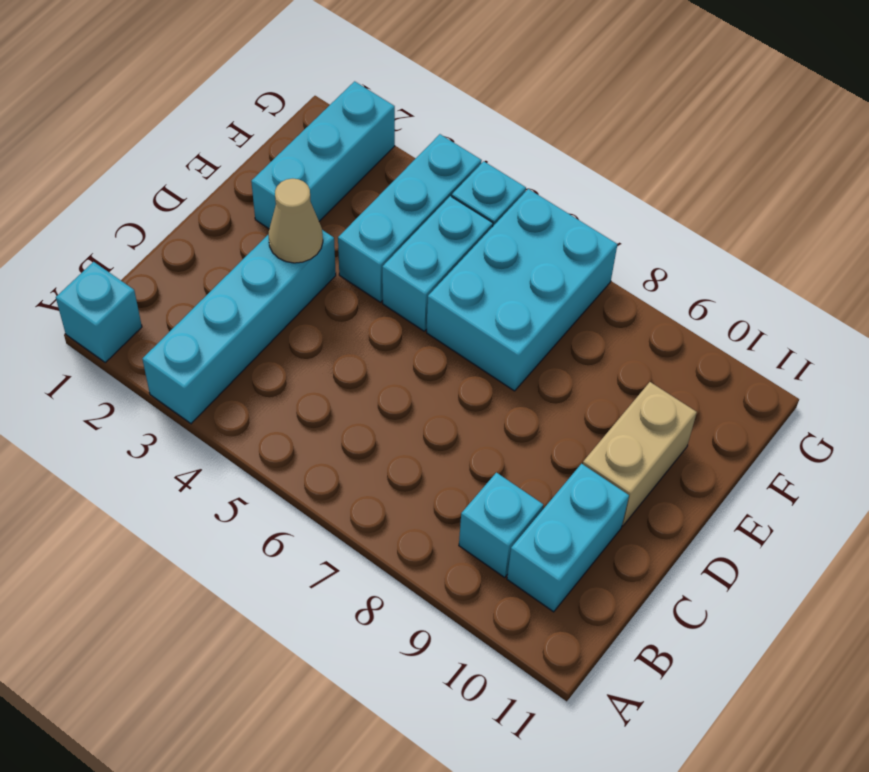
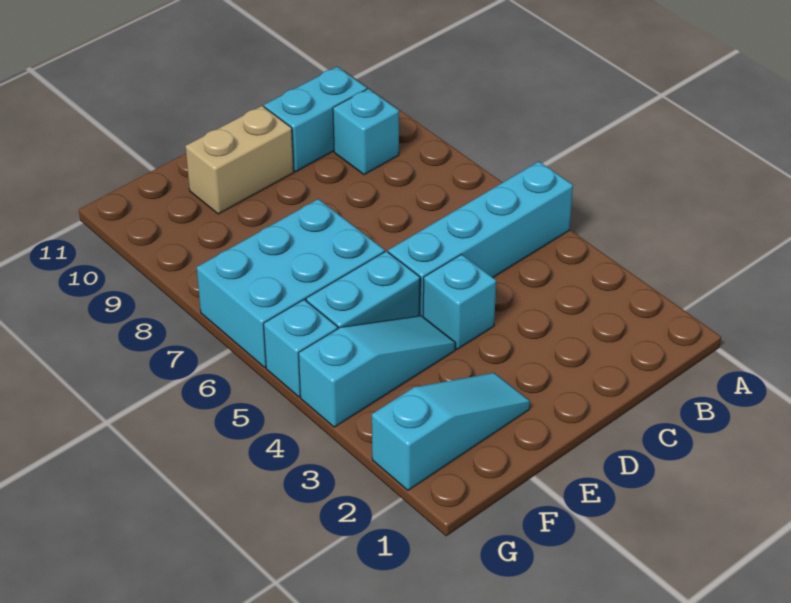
cyan brick A1 level 1 -> cyan brick D4 level 1
cyan brick A3:D3 level 1 -> cyan brick A5:D5 level 1
tan cone D3 level 2 -> none
cyan brick E2:G2 level 1 -> cyan slope E2:G2 level 1 top G
cyan brick E4:G4 level 1 -> cyan slope E4:G4 level 1 top G

